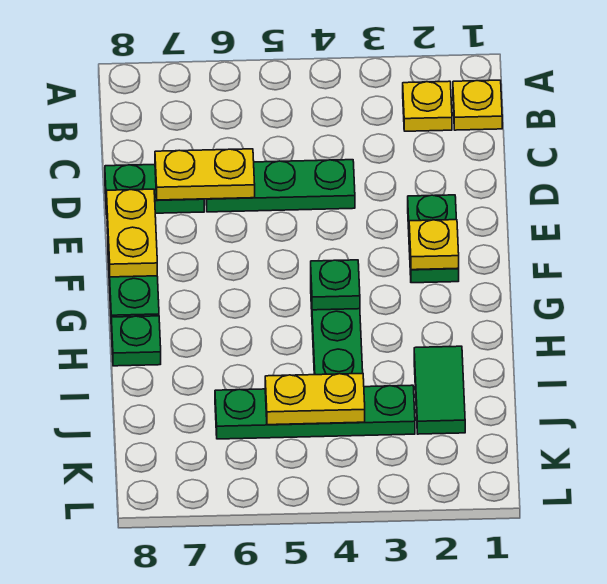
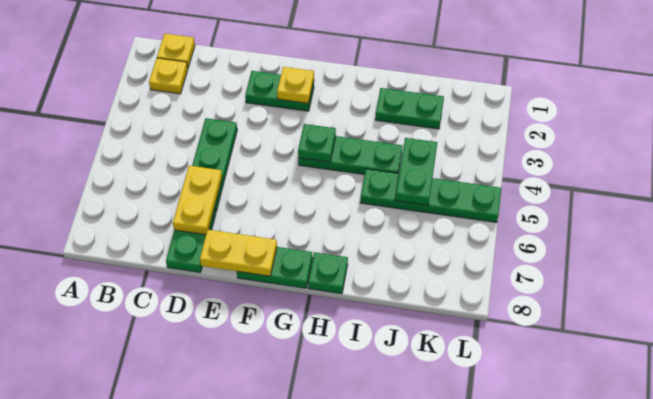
green tile I2:J2 level 1 -> green plate I2:J2 level 1
green plate J3:J6 level 1 -> green plate I5:L5 level 1
yellow plate J4:J5 level 2 -> green plate J4:J5 level 2

